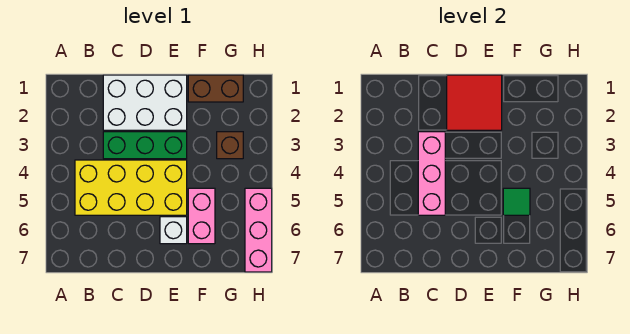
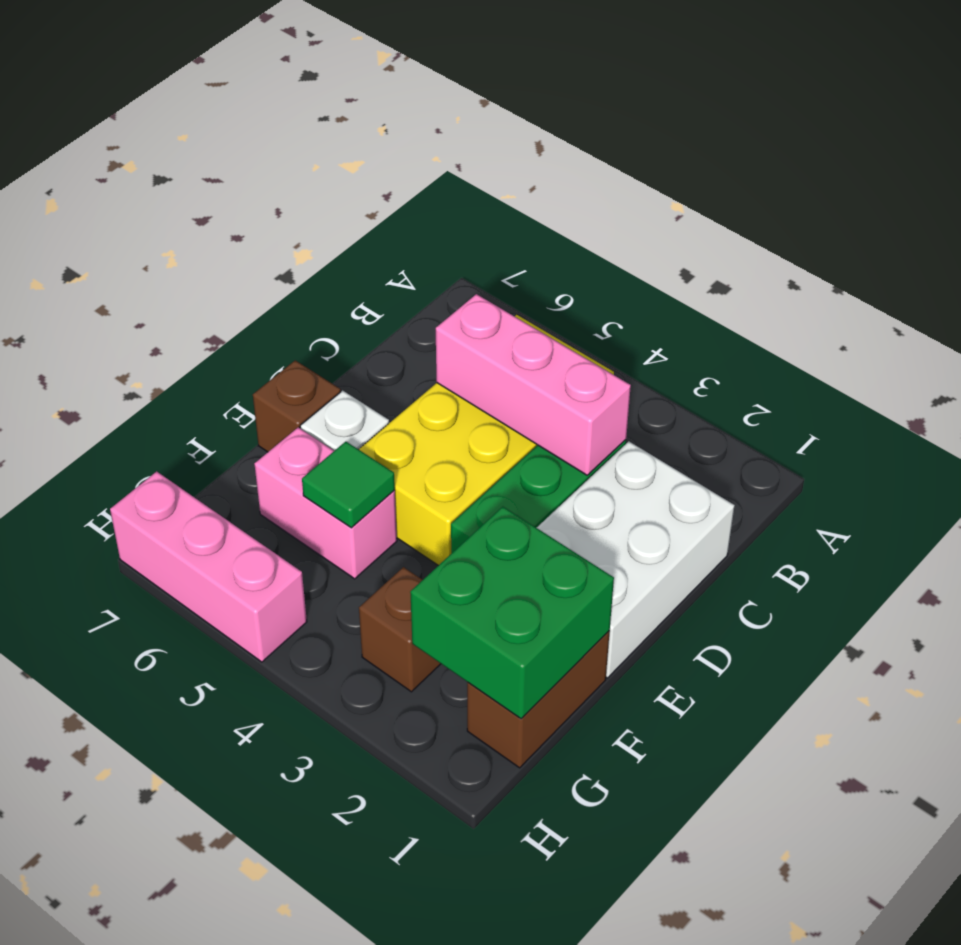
red tile D1:E2 level 2 -> none
none -> brown brick E7 level 1
none -> green brick F1:G2 level 2

